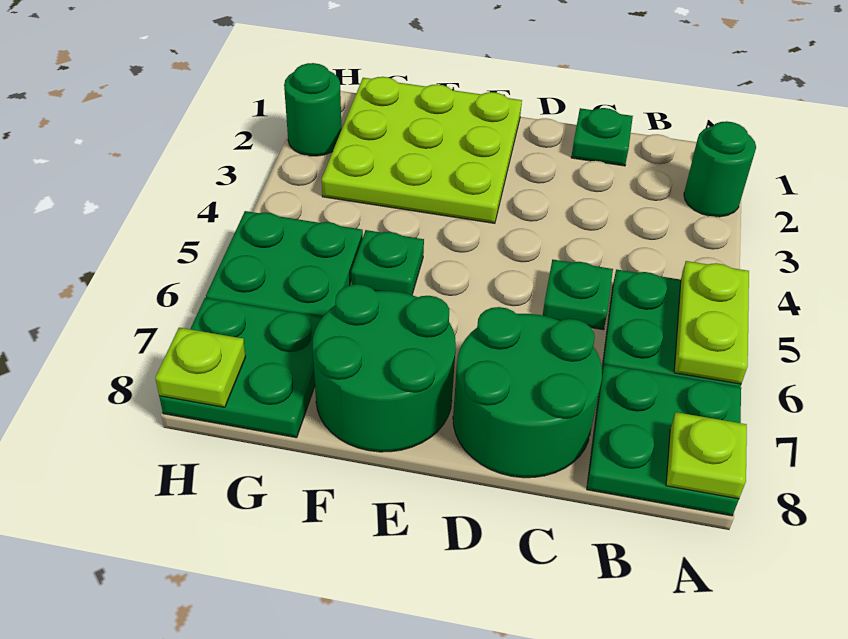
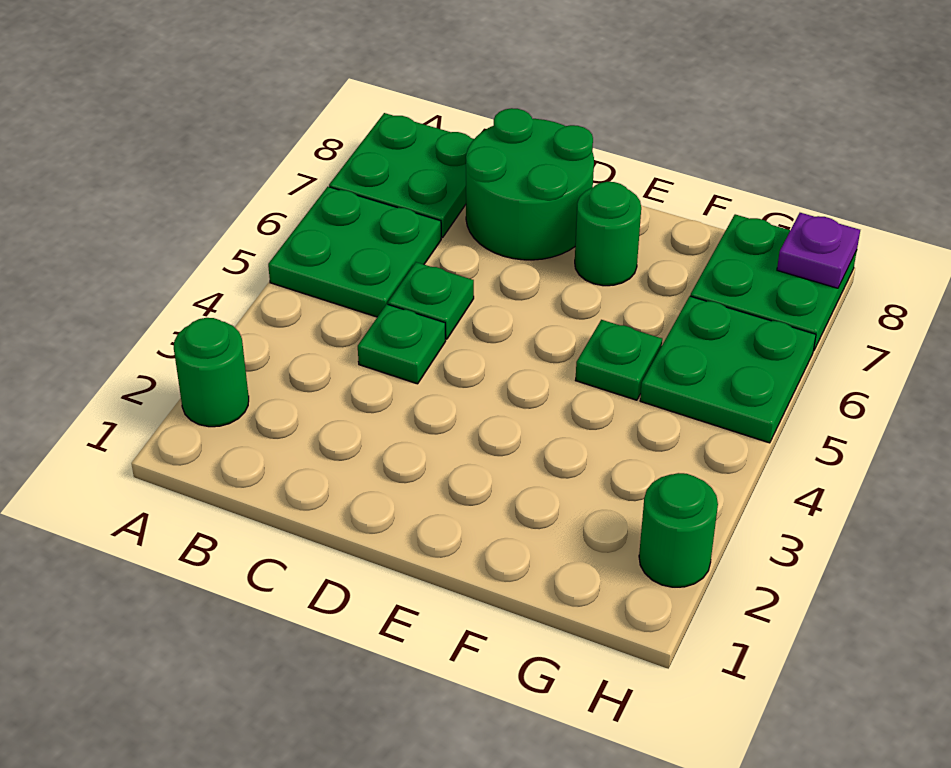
lime plate A5:A6 level 2 -> none
lime plate A8 level 2 -> none
green plate C1 level 1 -> green plate C4 level 1
lime plate E1:G3 level 1 -> none
green round brick E7:F8 level 1 -> green round brick E7 level 1
lime plate H8 level 2 -> purple plate H8 level 2

